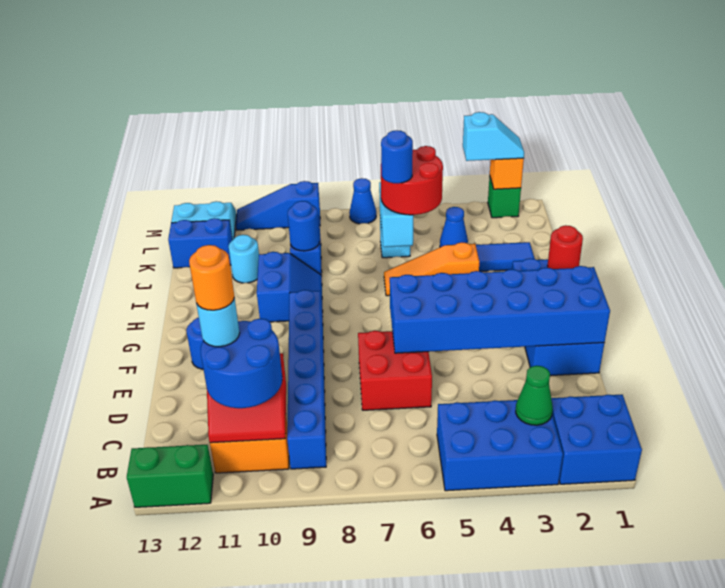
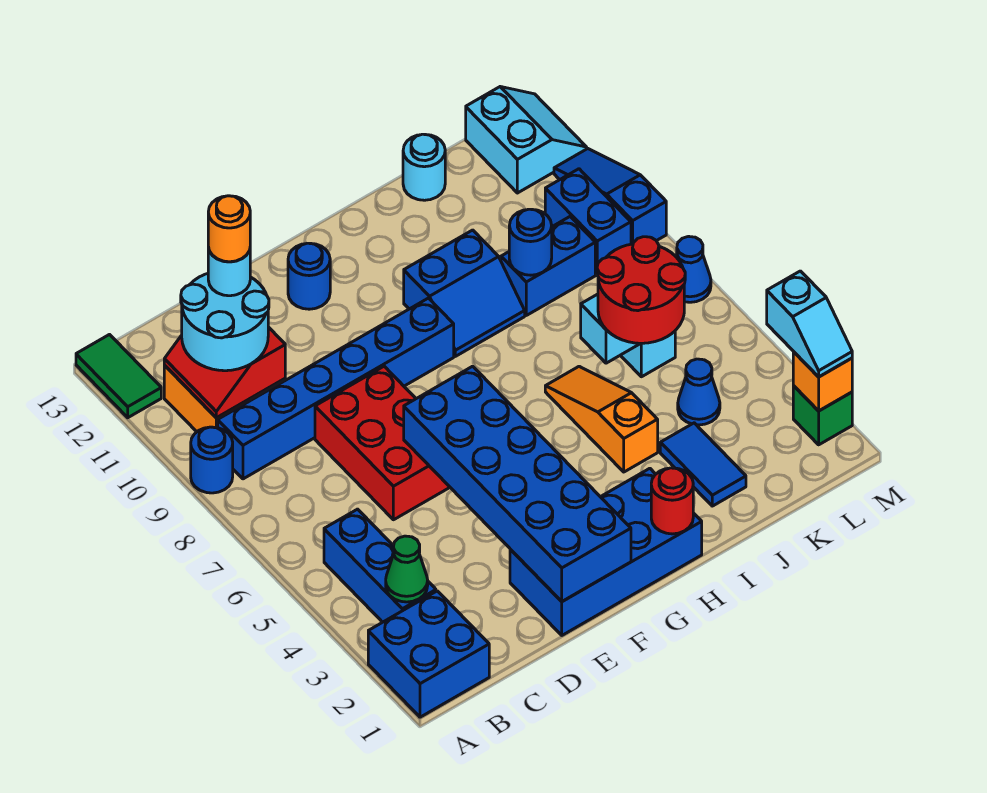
blue brick A3:B5 level 1 -> blue brick B3:B5 level 1
green brick A12:A13 level 1 -> green tile A12:A13 level 1
blue round brick B10:C11 level 3 -> cyan round brick B10:C11 level 3
red brick D6:E7 level 1 -> red brick D6:E8 level 1
blue round brick J6 level 4 -> blue round brick A9 level 1
cyan round brick J11 level 1 -> cyan round brick J13 level 1
blue brick K12:K13 level 1 -> blue brick L9:L10 level 1

